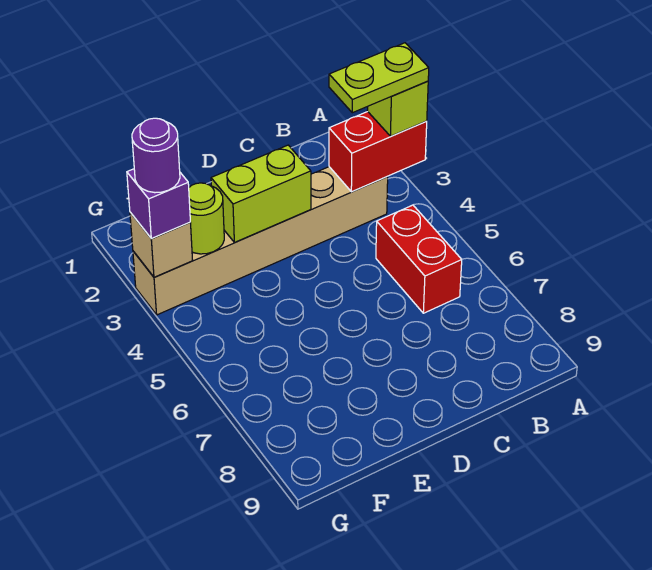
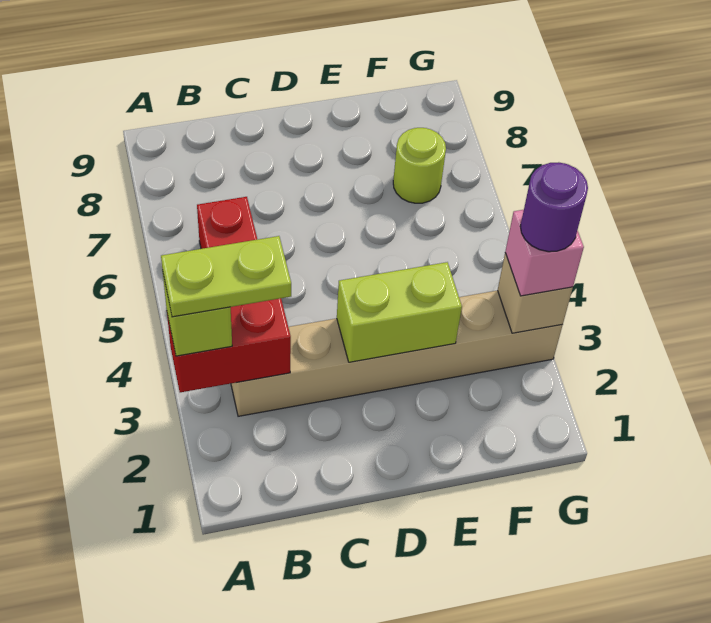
lime round brick F3 level 2 -> lime round brick F7 level 1
purple brick G3 level 3 -> pink brick G3 level 3

